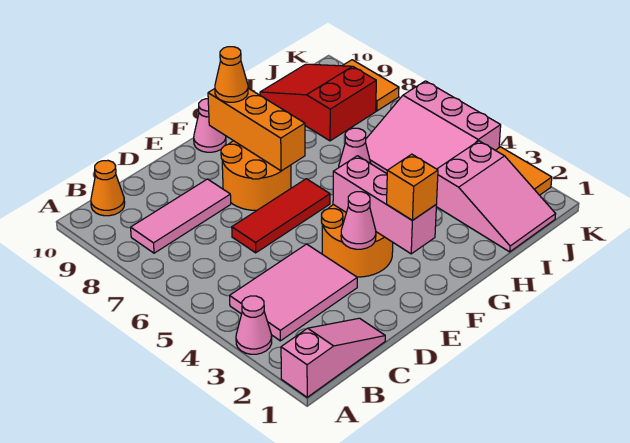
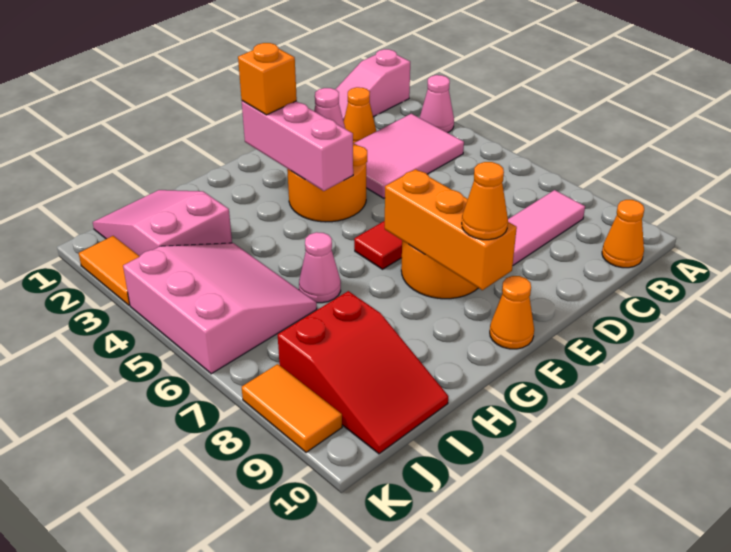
none -> orange cone C2 level 1
pink cone F10 level 1 -> orange cone F10 level 1

